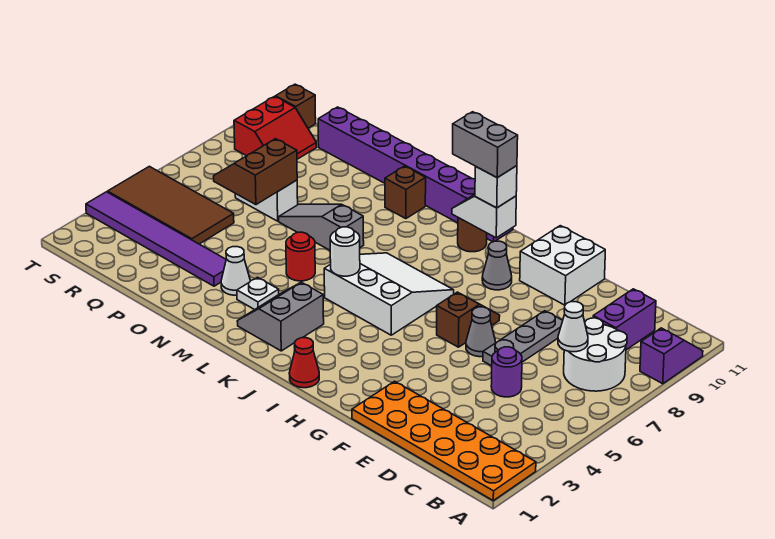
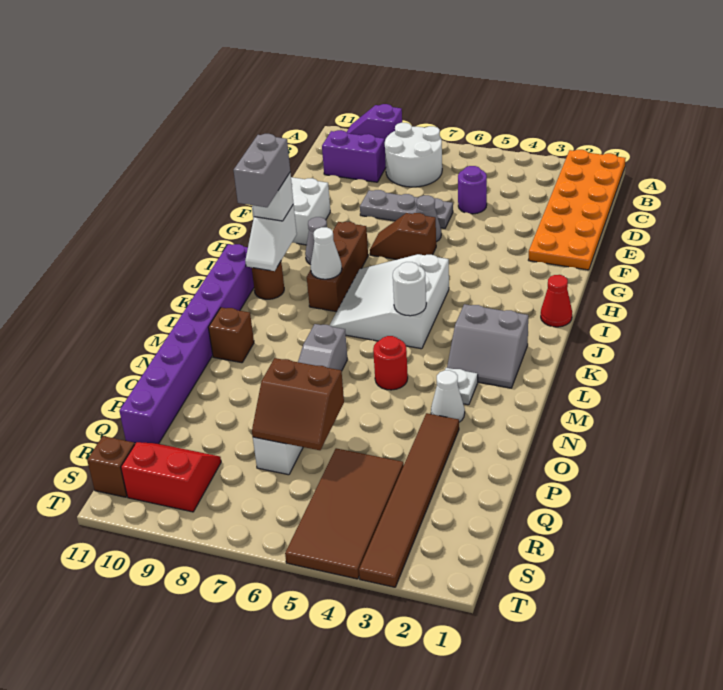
white cone C7 level 2 -> white cone J8 level 2
none -> brown brick H8:J8 level 1
purple tile O3:T3 level 1 -> brown tile O3:T3 level 1

